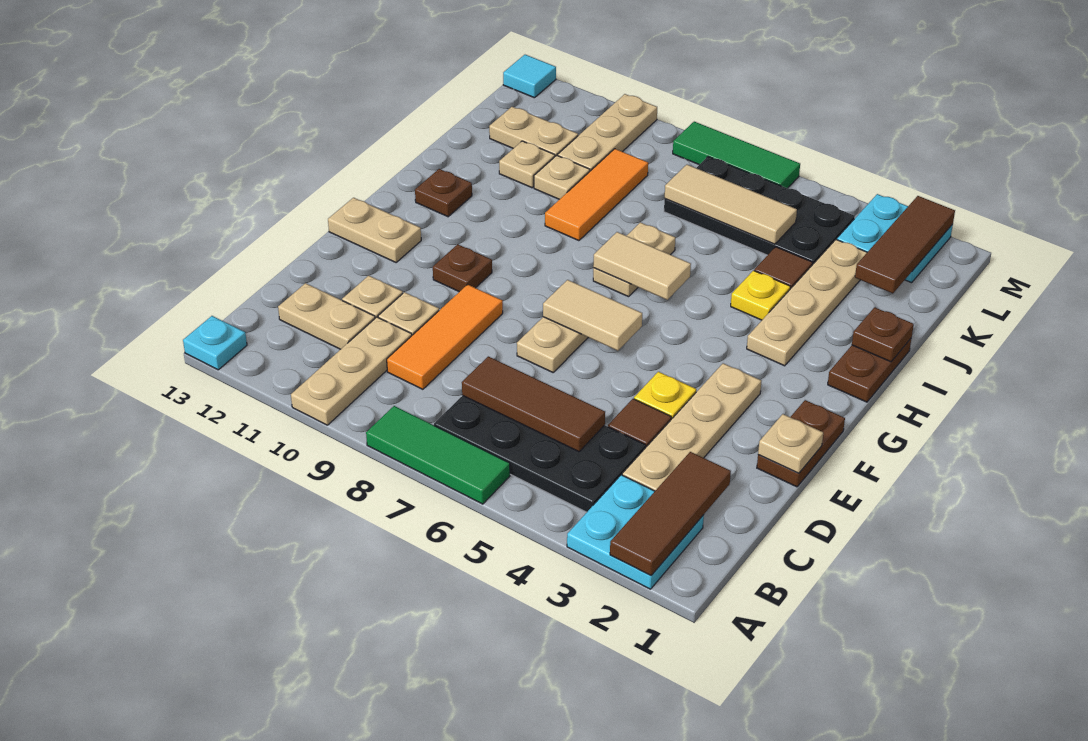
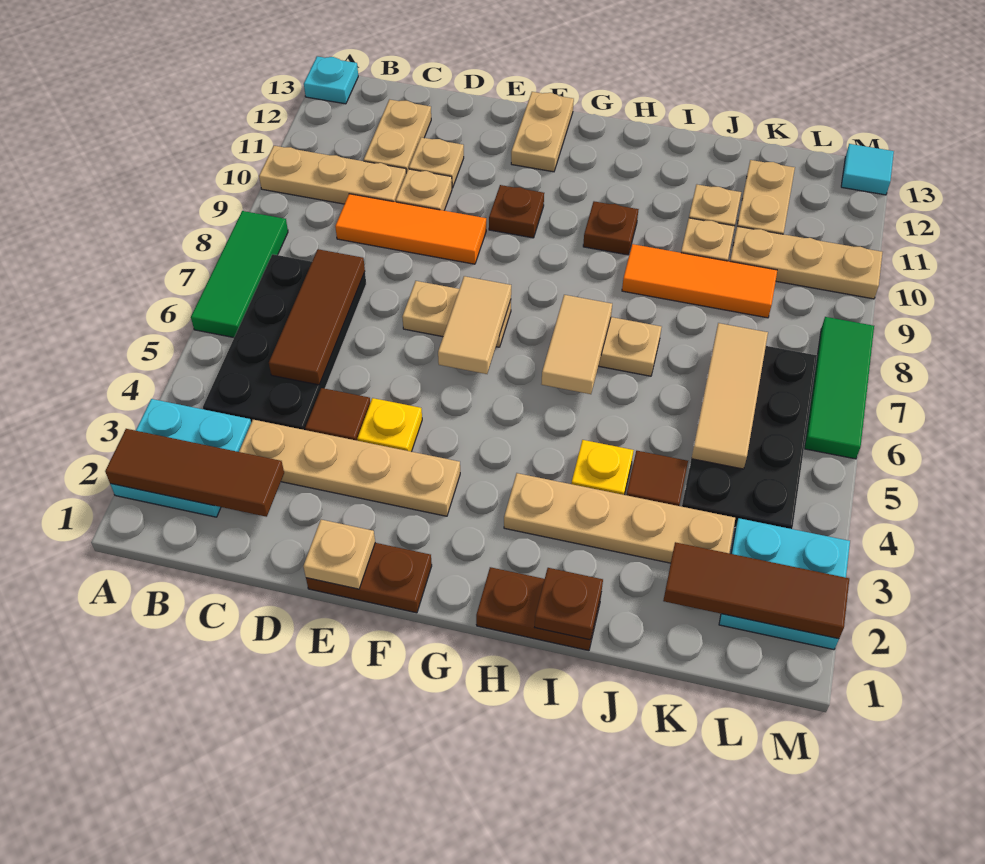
brown plate H12 level 1 -> brown plate H10 level 1

